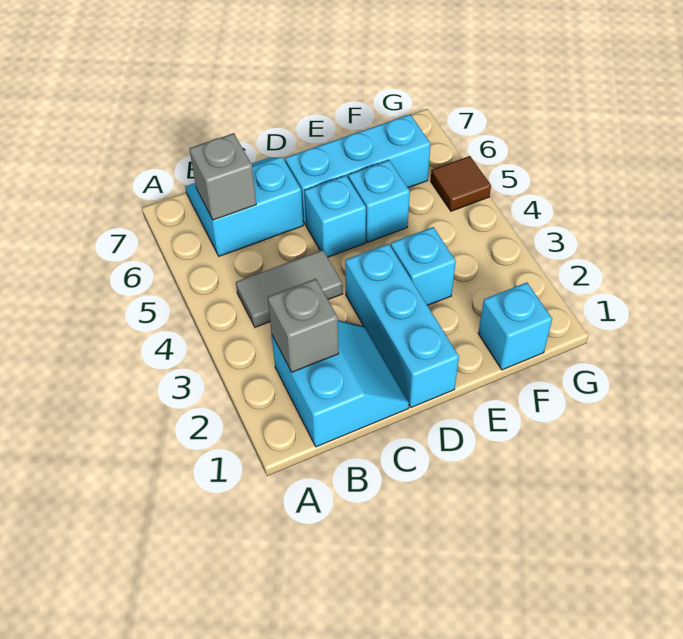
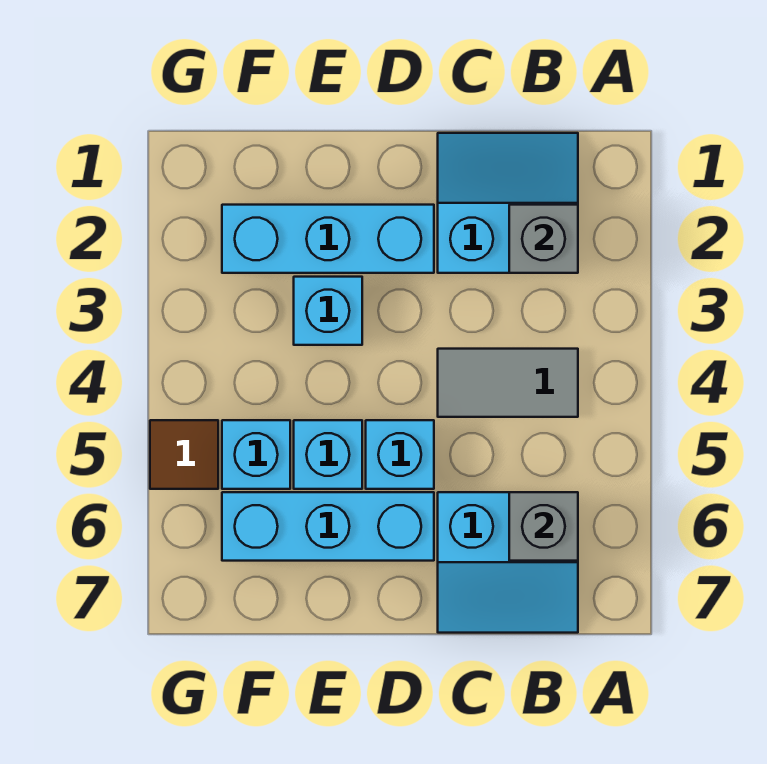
cyan slope B1:C2 level 1 top B -> cyan slope B1:C2 level 1 top 2
cyan brick D1:D3 level 1 -> cyan brick D2:F2 level 1
cyan brick F1 level 1 -> cyan brick F5 level 1

